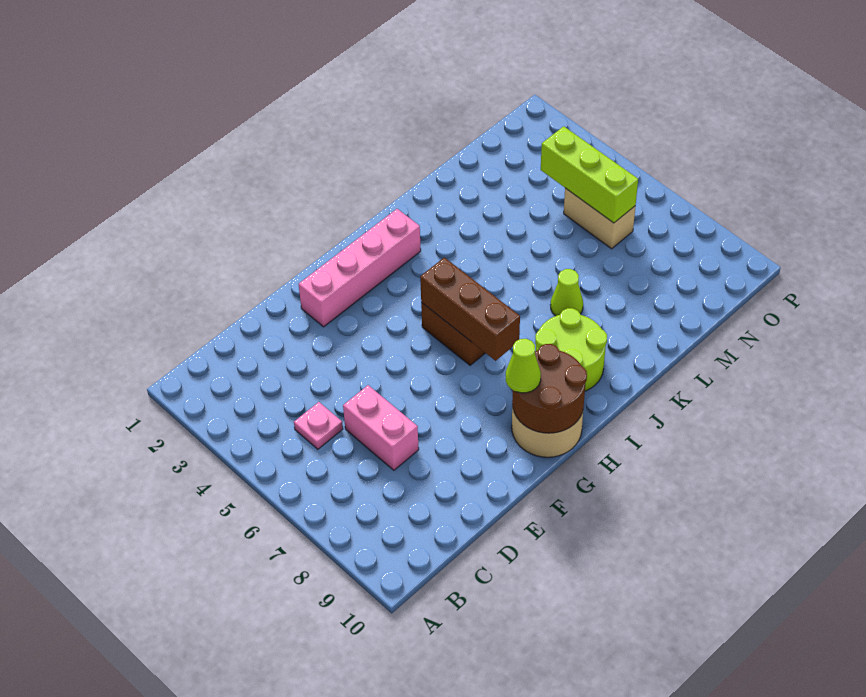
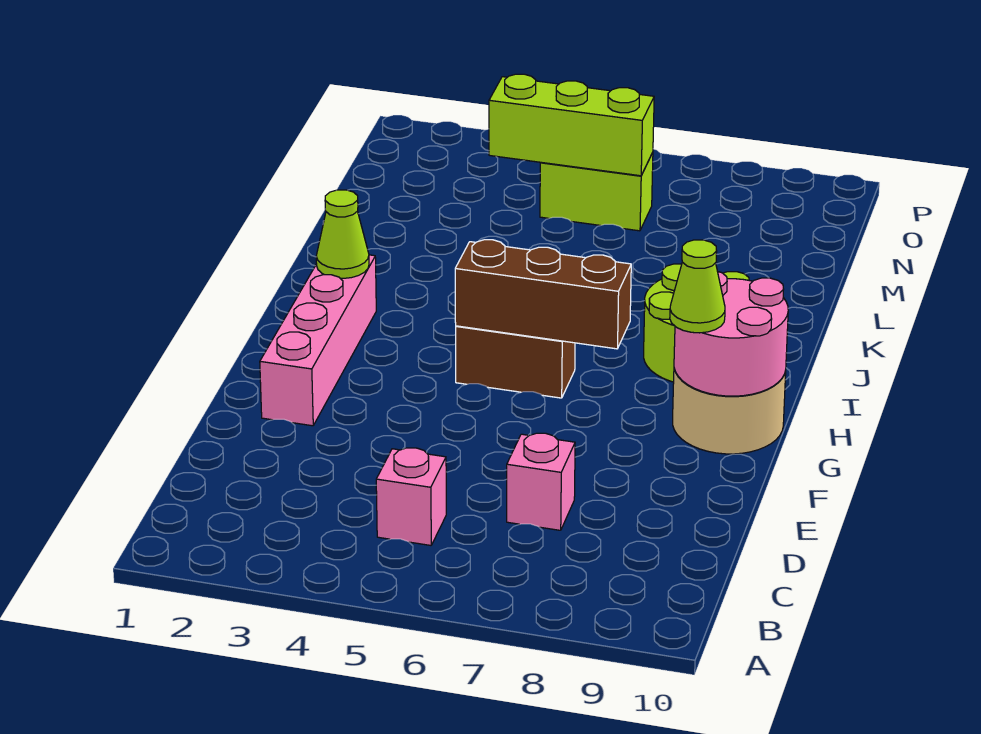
pink plate C5 level 1 -> pink brick C5 level 1
pink brick D6:D7 level 1 -> pink brick D7 level 1
brown round brick G9:H10 level 2 -> pink round brick G9:H10 level 2
lime cone K7 level 1 -> lime cone I2 level 2
tan brick N5:N6 level 1 -> lime brick N5:N6 level 1

